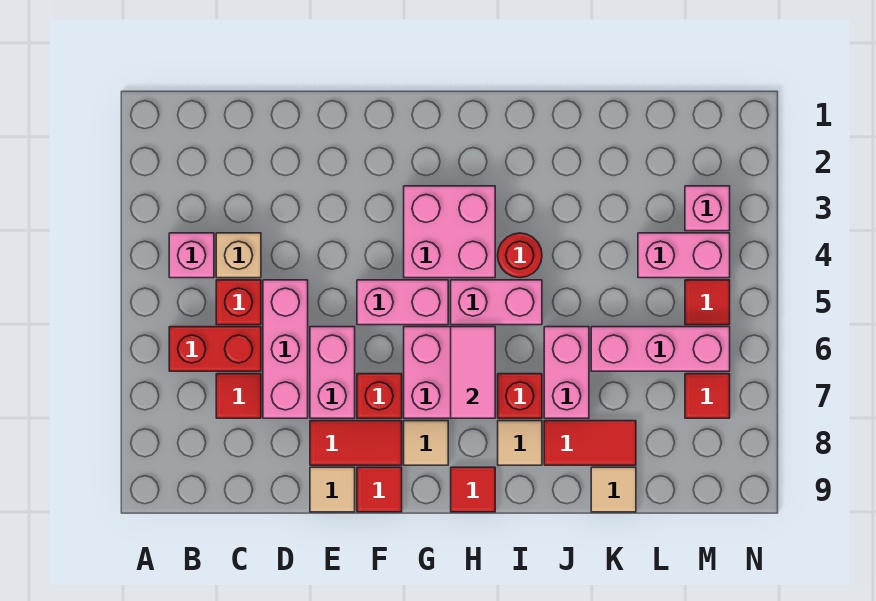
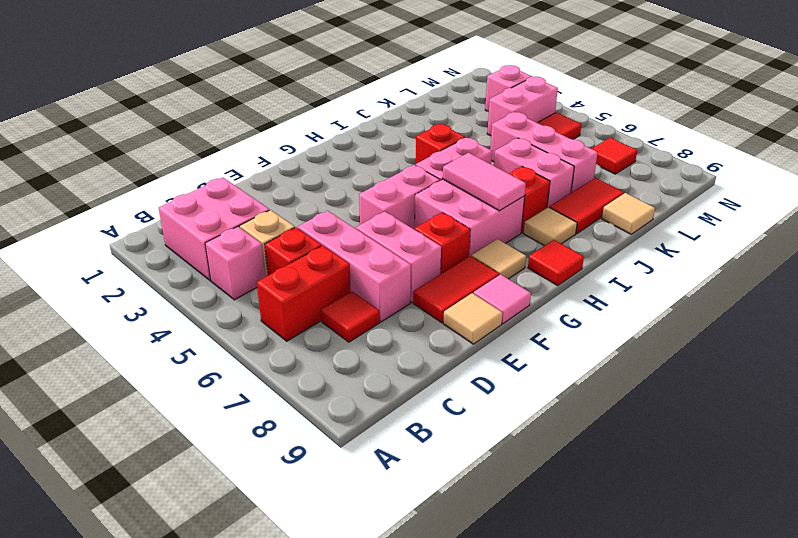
red tile F9 level 1 -> pink tile F9 level 1
pink brick G3:H4 level 1 -> pink brick B2:C3 level 1
red round brick I4 level 1 -> red brick I4 level 1
pink brick K6:M6 level 1 -> pink brick K5:K7 level 1

